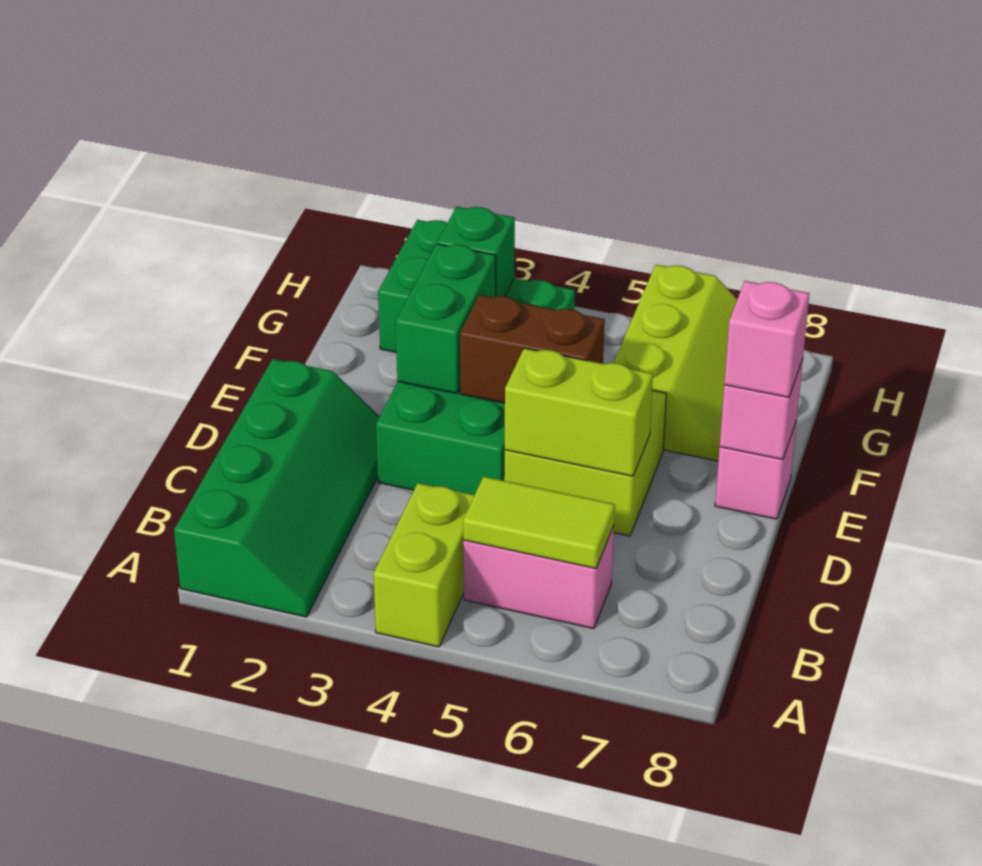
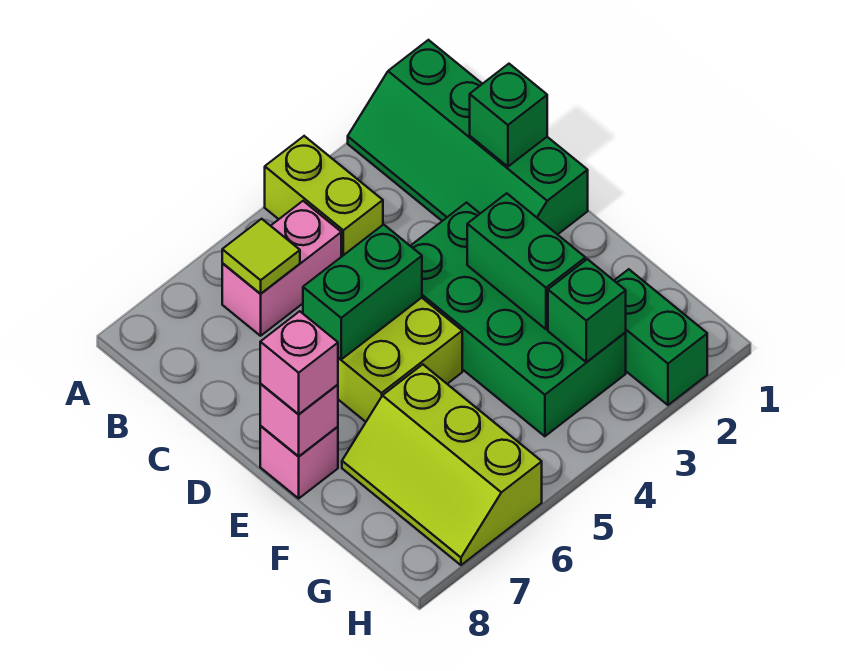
lime tile B5:B6 level 2 -> lime tile B6 level 2
none -> green brick C1 level 2
lime brick D5:D6 level 2 -> green brick D5:D6 level 2
brown brick E4:E5 level 2 -> none

